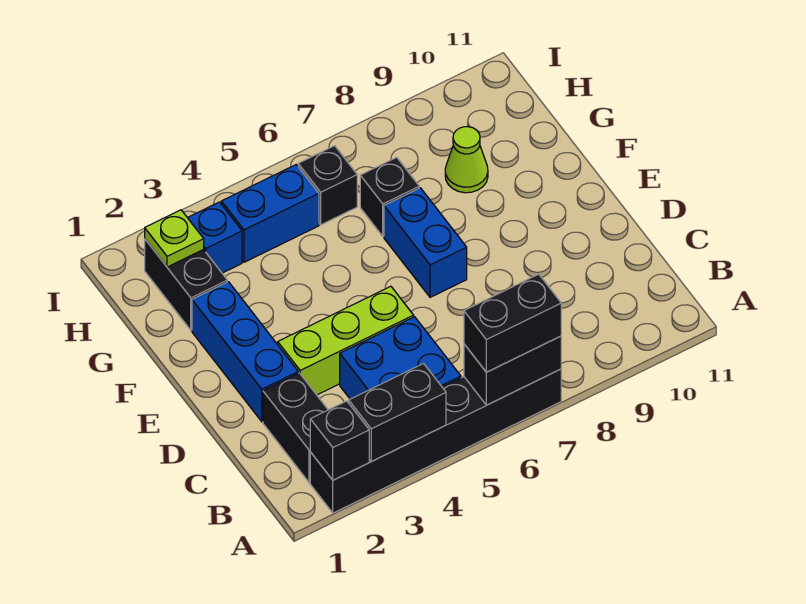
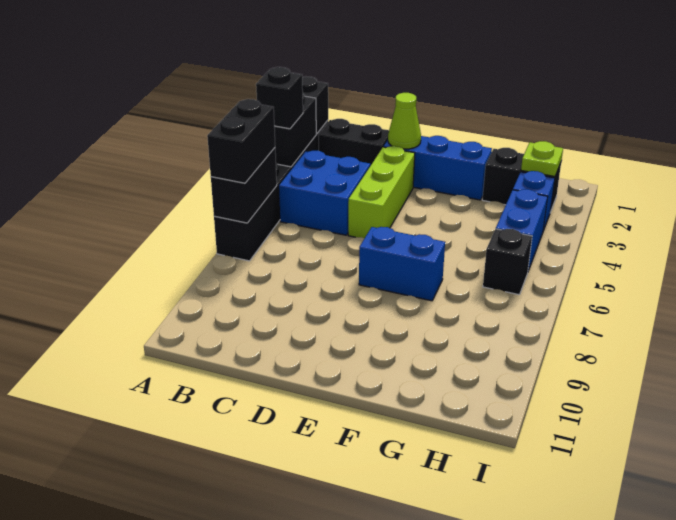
black brick G7 level 1 -> black brick A4 level 3
lime cone G9 level 1 -> lime cone D2 level 2

